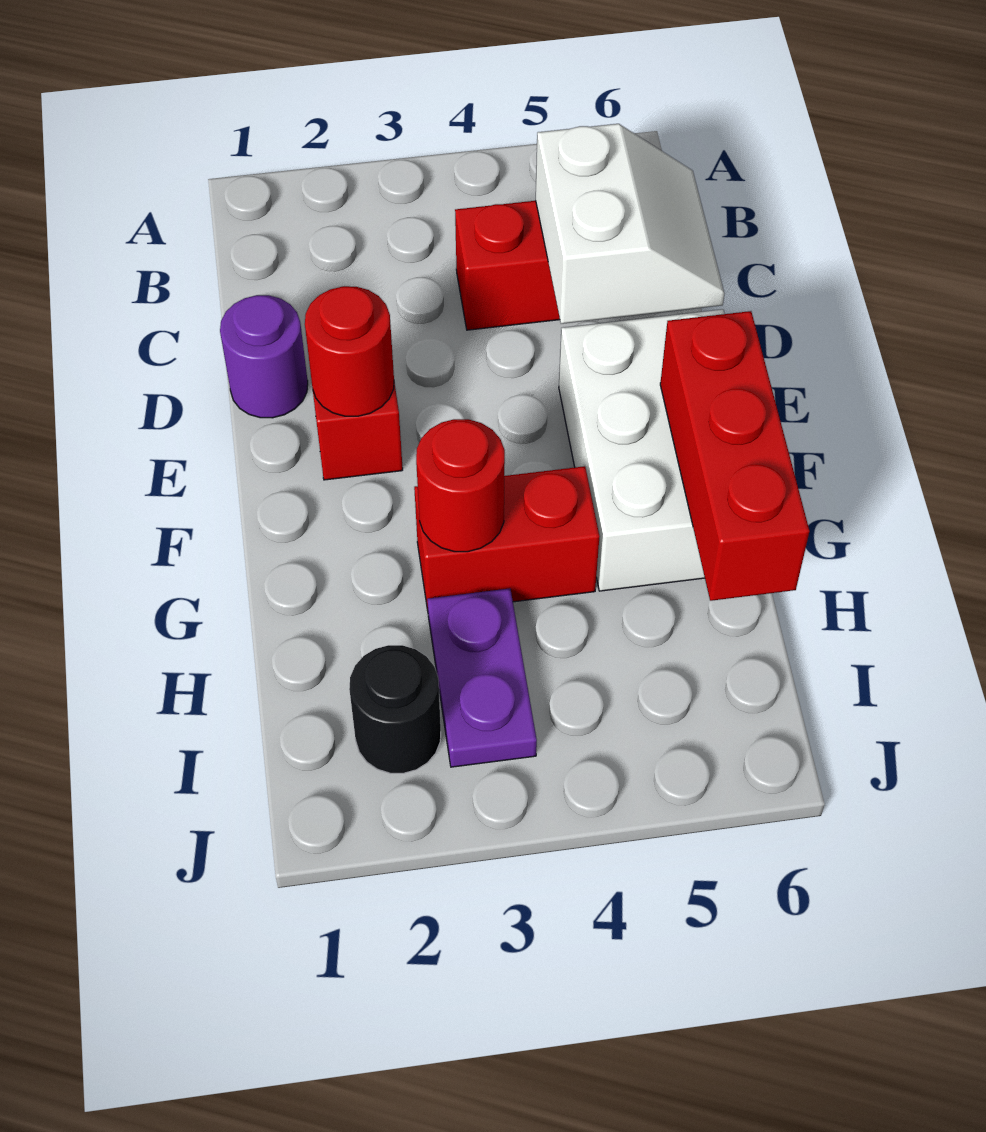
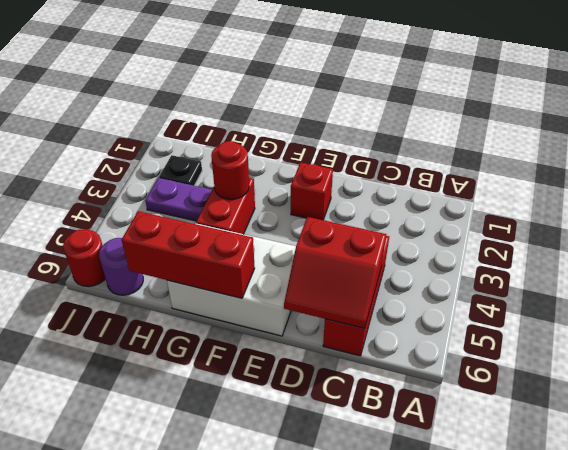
white slope C5:D6 level 2 top 5 -> red slope C5:D6 level 2 top 5
purple round brick D1 level 1 -> purple round brick I6 level 1
red round brick E2 level 2 -> red round brick J6 level 1
black round brick I2 level 1 -> black plate I2 level 1

